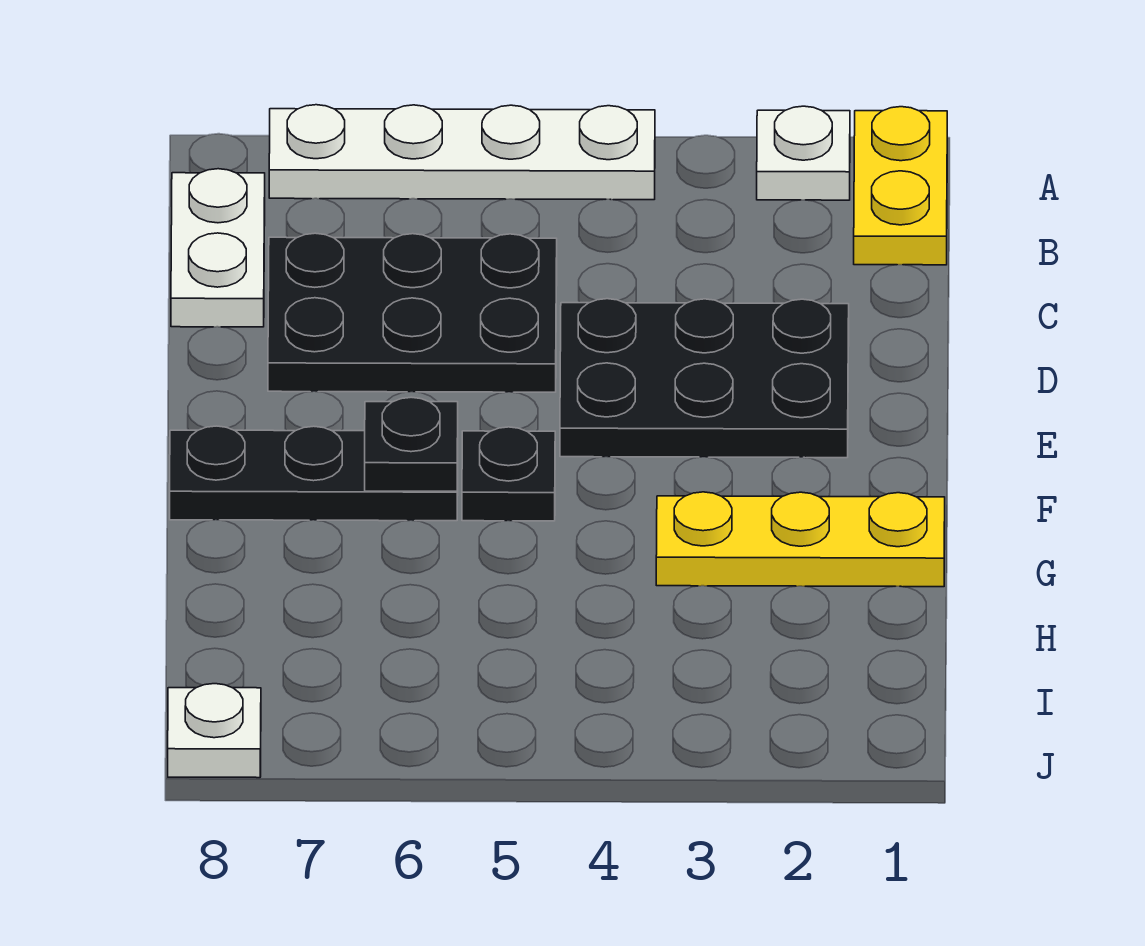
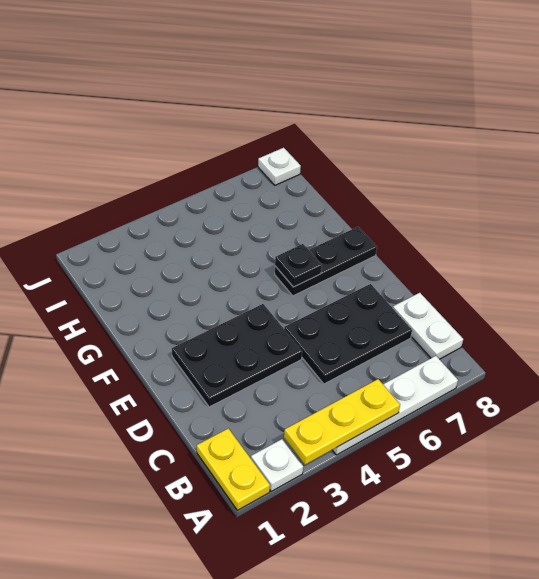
black plate F5 level 1 -> none
yellow plate G1:G3 level 1 -> yellow plate A3:A5 level 2

